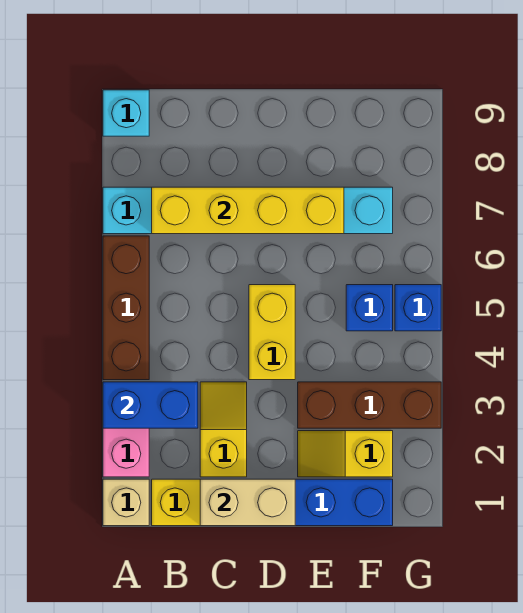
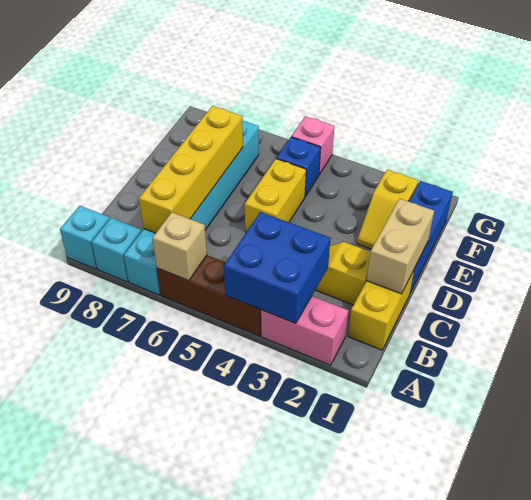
tan brick A1 level 1 -> tan brick A6 level 2
blue brick A3:B3 level 2 -> blue brick A3:B4 level 2
none -> cyan brick A8 level 1
yellow brick D4:D5 level 1 -> yellow brick D5:E5 level 1
brown brick E3:G3 level 1 -> none
blue brick G5 level 1 -> pink brick G5 level 1

